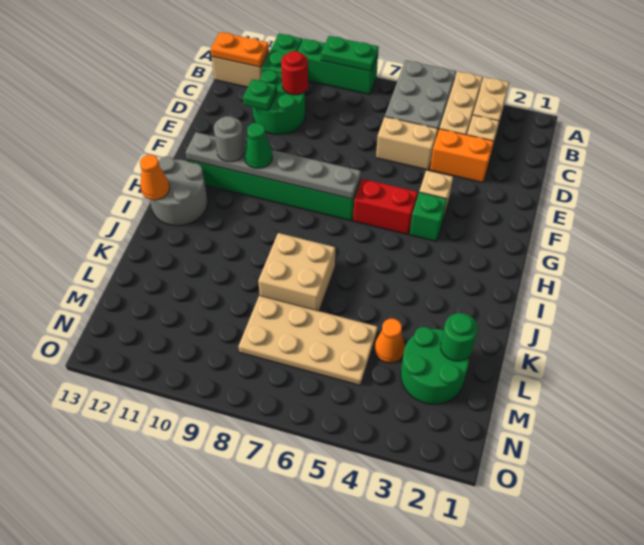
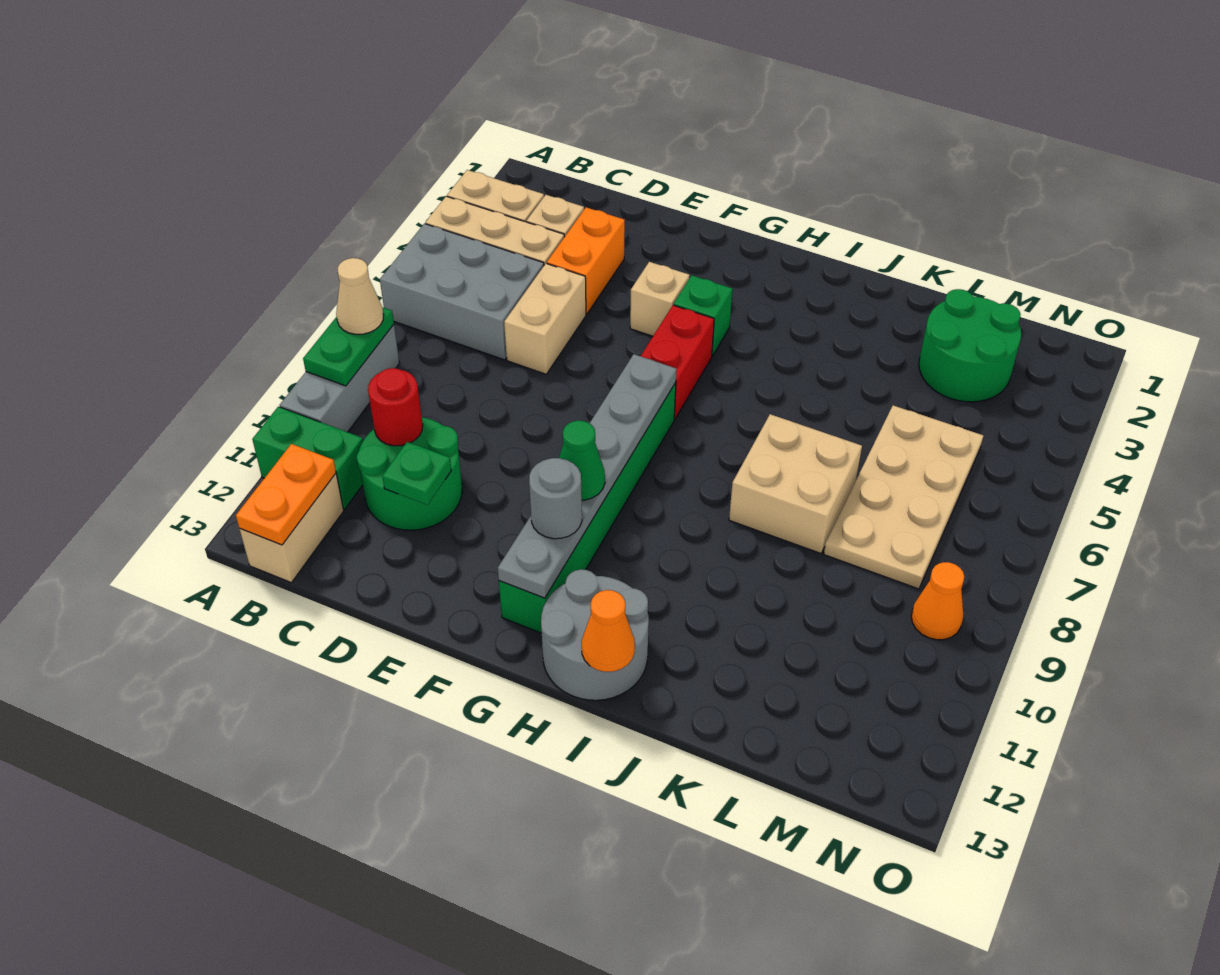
green brick A8:A10 level 1 -> grey brick A8:A10 level 1
none -> tan cone A8 level 3
green round brick L2 level 2 -> none
orange cone L4 level 1 -> orange cone N9 level 1

